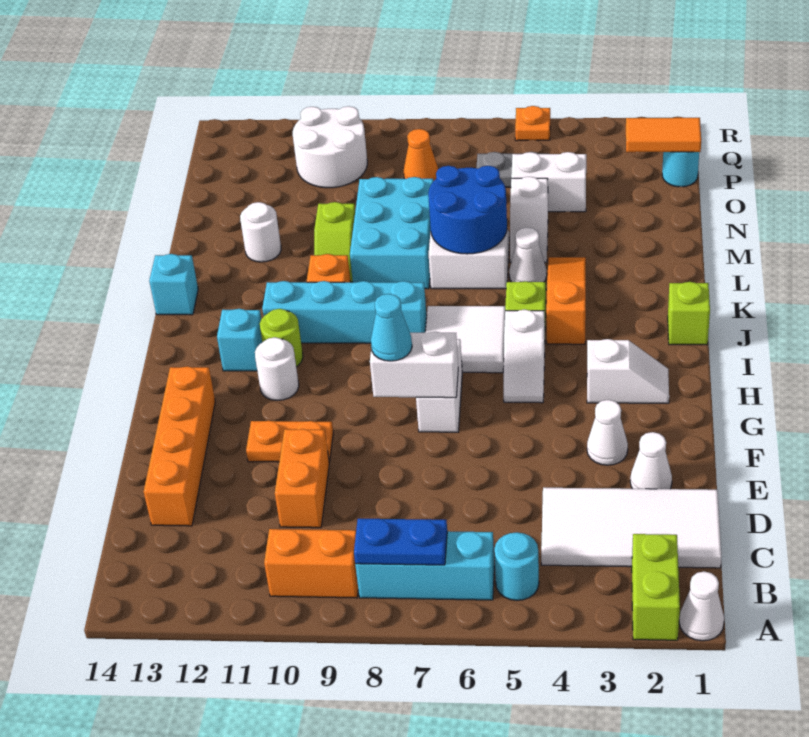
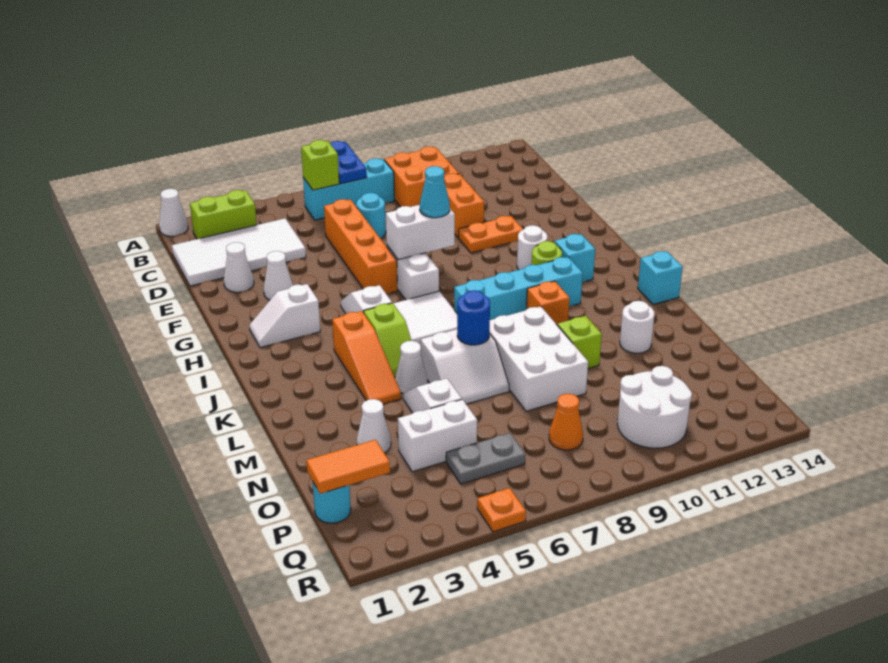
lime brick A2:B2 level 1 -> lime brick B2:B3 level 1
cyan round brick B5 level 1 -> cyan round brick D7 level 1
blue plate B7:B8 level 2 -> blue plate A7:B7 level 2
orange brick B9:B10 level 1 -> orange brick B9:C10 level 1
orange brick D13:G13 level 1 -> orange brick D6:G6 level 1
lime brick J1 level 1 -> lime brick B6 level 2
blue round brick L6:M7 level 2 -> blue round brick L7 level 2
cyan brick L8:N9 level 1 -> white brick L8:N9 level 1
none -> white cone N3 level 1

